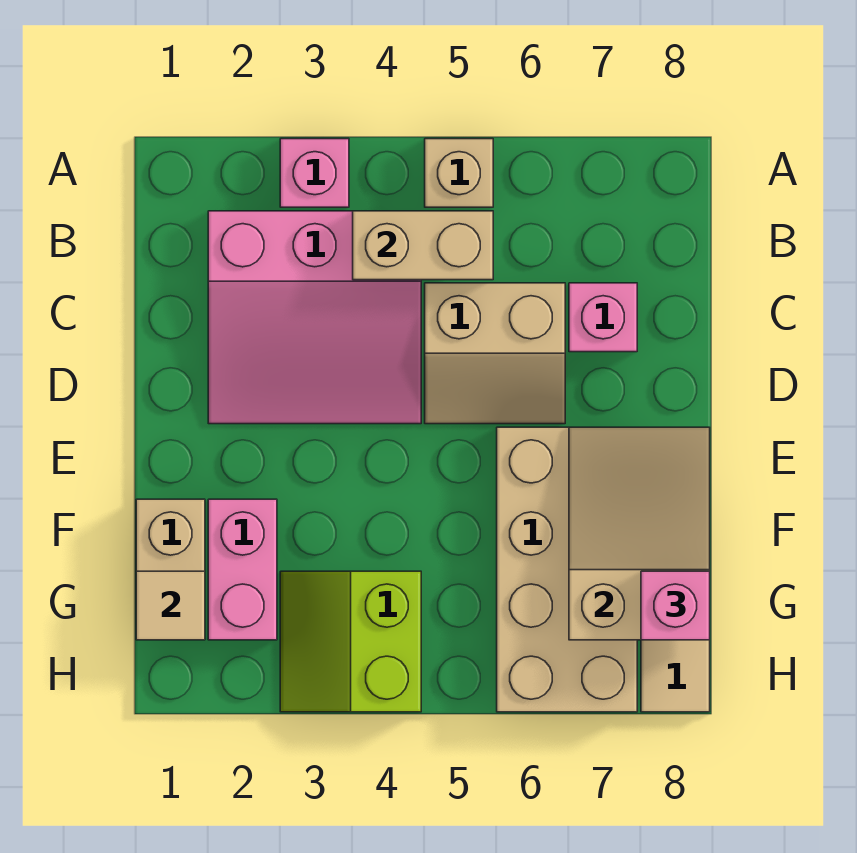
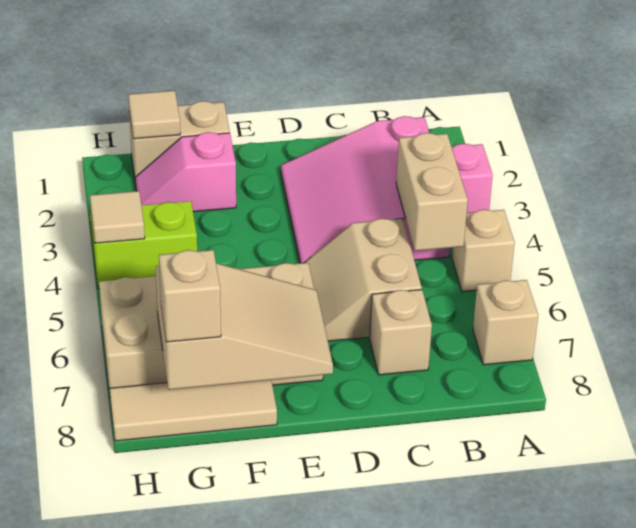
none -> tan brick A7 level 1
pink brick C7 level 1 -> tan brick C7 level 1
pink brick F2:G2 level 1 -> pink slope F2:G2 level 1 top F
pink brick G8 level 3 -> tan brick G8 level 3
none -> tan tile H4 level 2

